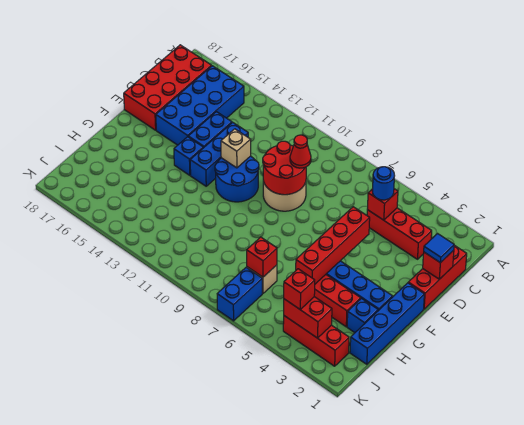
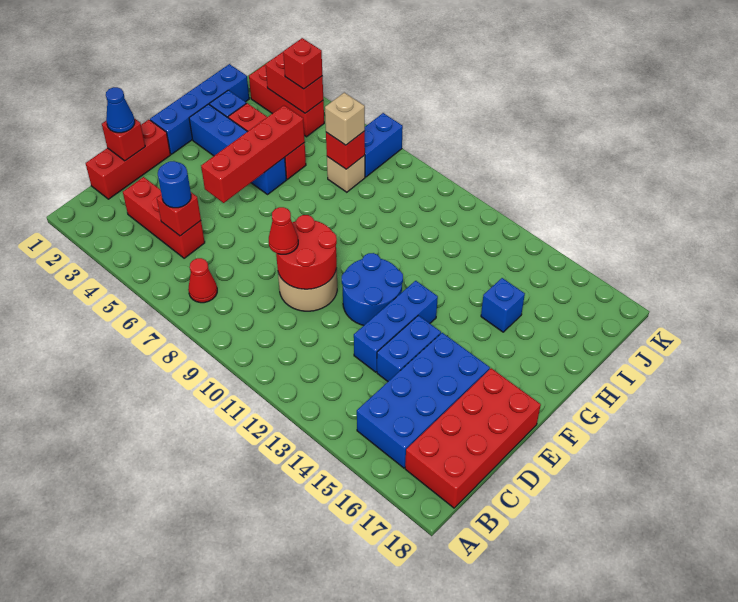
none -> red cone B7 level 1
blue tile D1 level 3 -> blue cone D1 level 3
tan brick E12 level 2 -> tan brick I7 level 3
blue brick F14 level 1 -> blue brick H15 level 1

